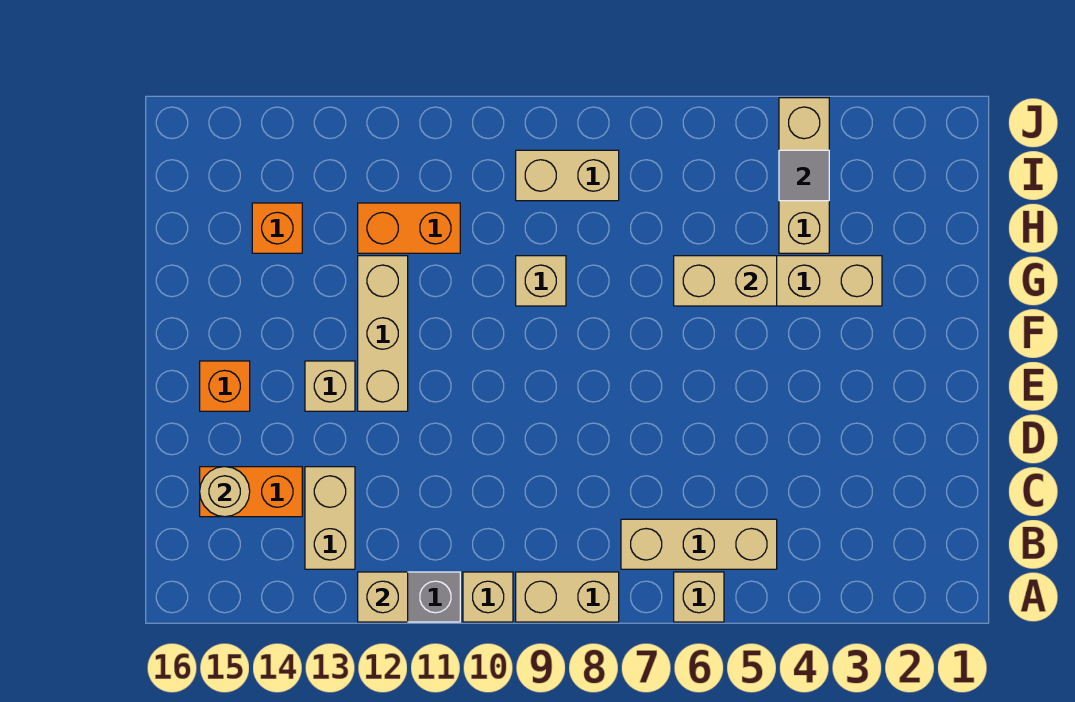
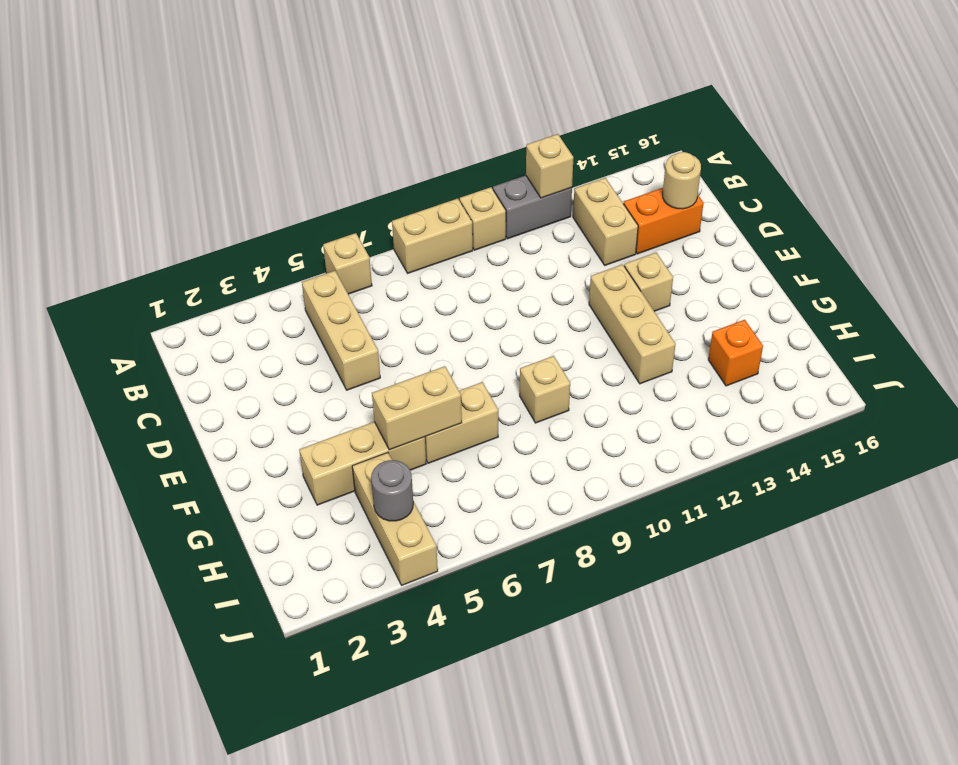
tan brick B5:B7 level 1 -> tan brick B5:D5 level 1
orange brick E15 level 1 -> none
orange brick H11:H12 level 1 -> none
grey tile I4 level 2 -> grey round brick I4 level 2
tan brick I8:I9 level 1 -> tan brick G6:G7 level 1

